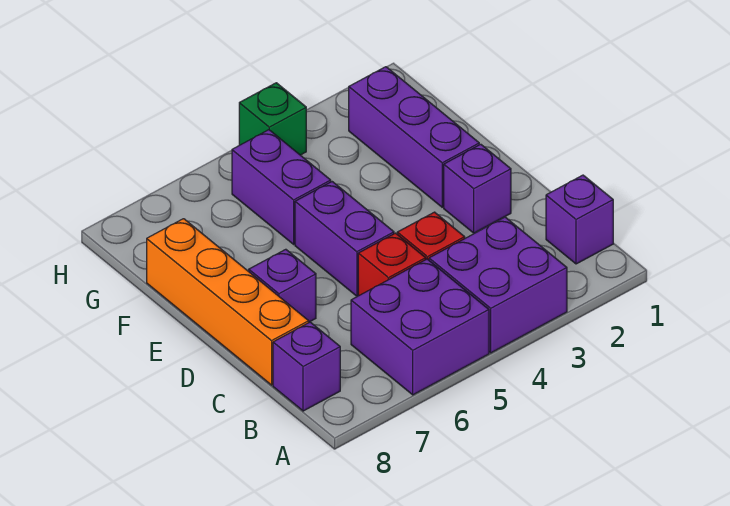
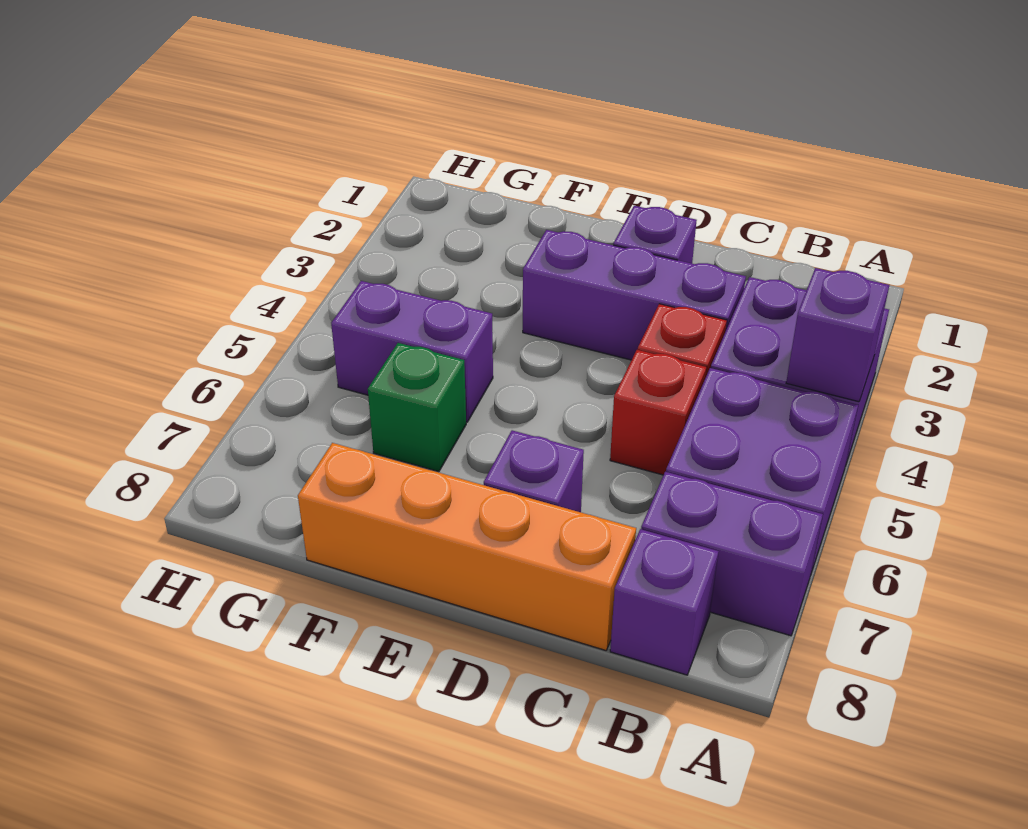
purple brick B1 level 1 -> purple brick A4 level 2
purple brick D5:E5 level 1 -> purple brick A7:B7 level 1
purple brick E2:G2 level 1 -> purple brick C3:E3 level 1
green brick H4 level 1 -> green brick F6 level 1

